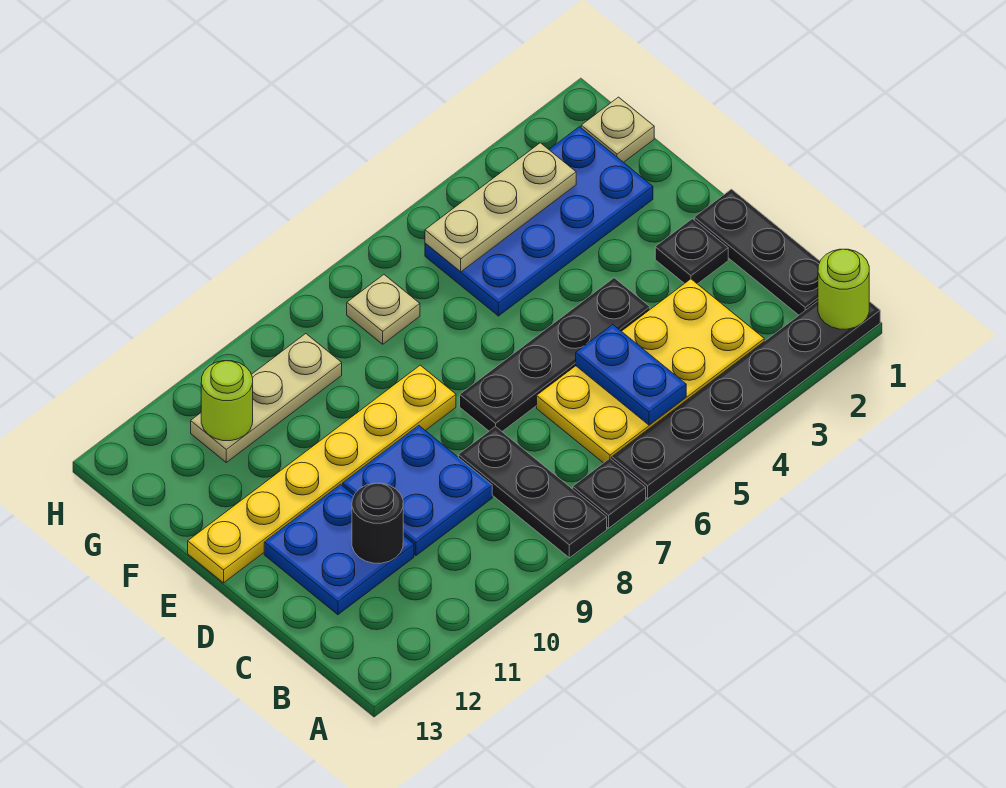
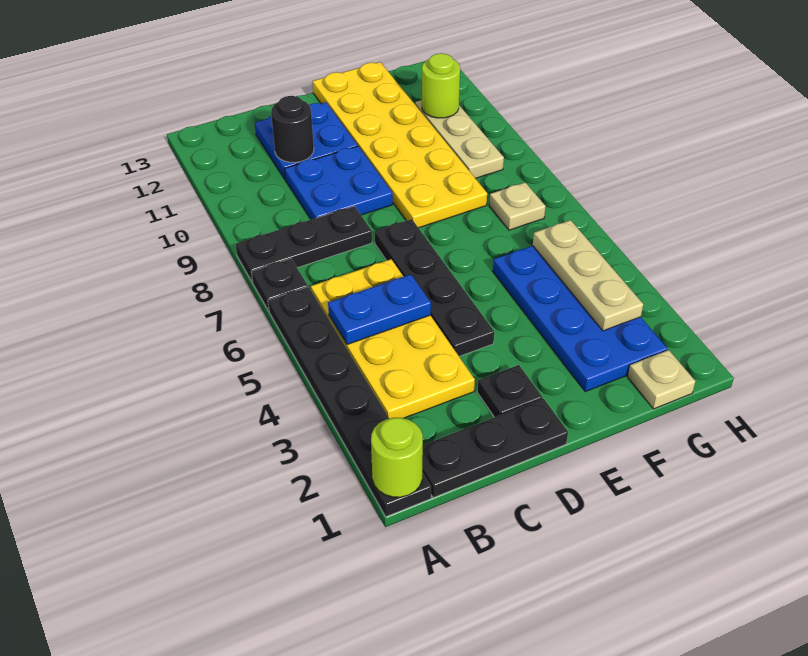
yellow plate E8:E13 level 1 -> yellow plate E8:F13 level 1

